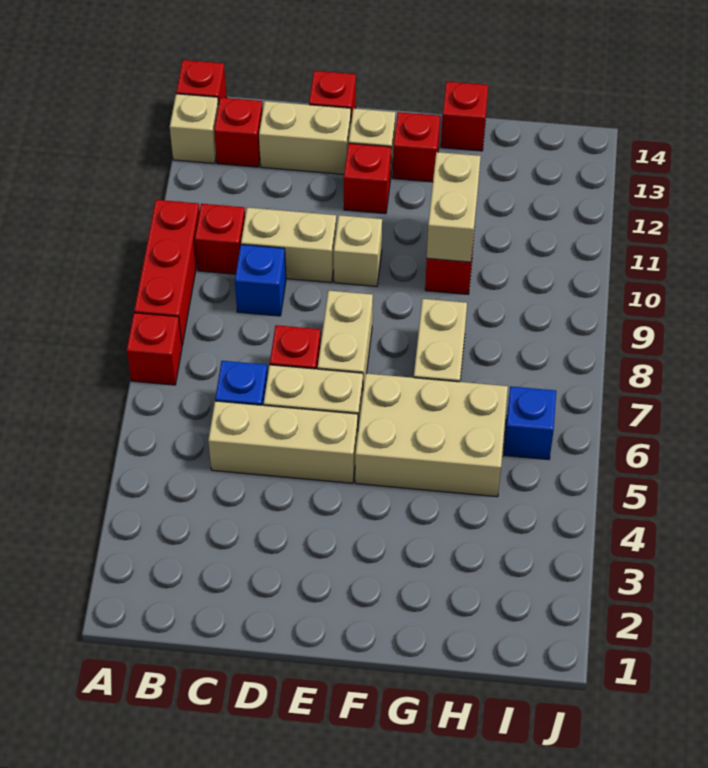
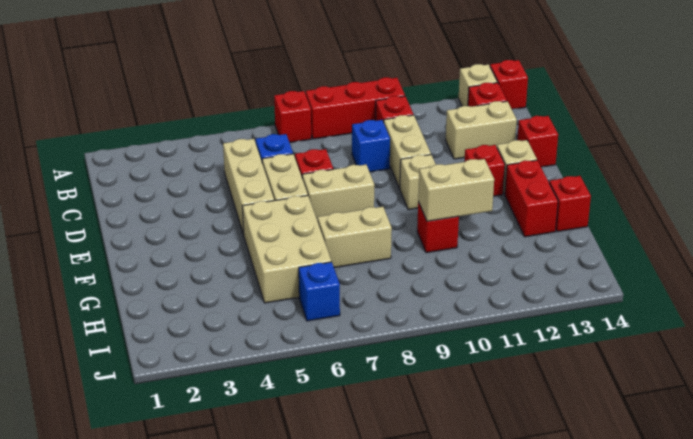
tan brick C13:D13 level 1 -> tan brick C12:C13 level 1
red brick F13 level 1 -> red brick F13:G13 level 1

